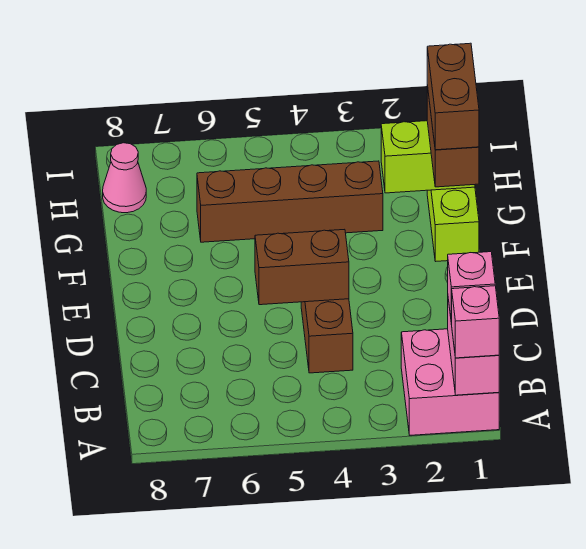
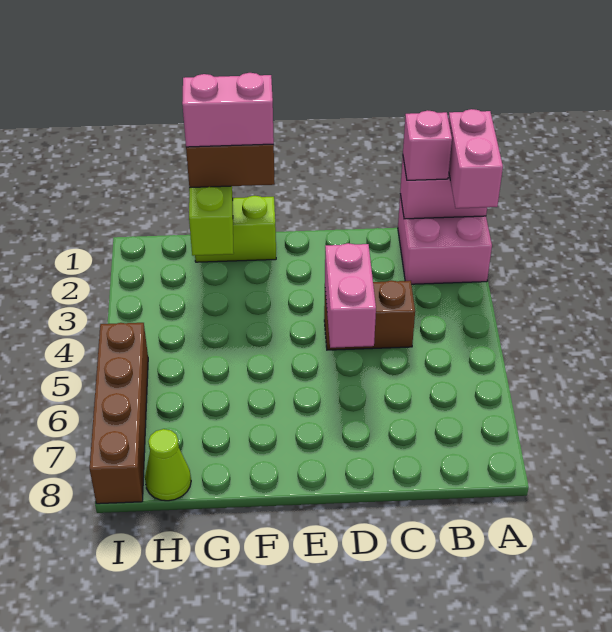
pink brick A1 level 3 -> pink brick A1:A2 level 3
brown brick D4:D5 level 2 -> pink brick D4:D5 level 2
brown brick F1:G1 level 4 -> pink brick F1:G1 level 4
brown brick G3:G6 level 1 -> brown brick I5:I8 level 1
pink cone H8 level 1 -> lime cone H8 level 1

